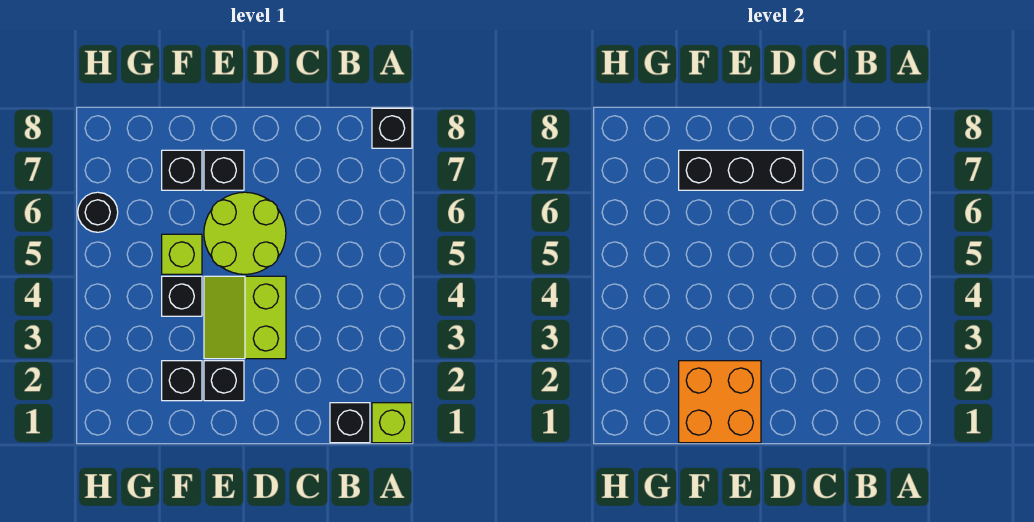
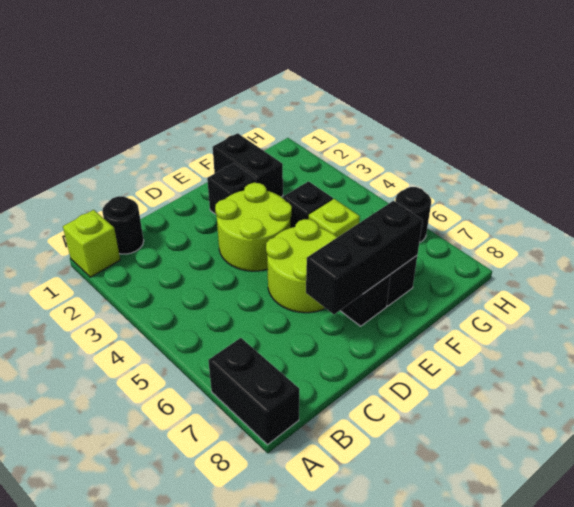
black brick A8 level 1 -> black brick A7:A8 level 1
black brick B1 level 1 -> black round brick B1 level 1
lime slope D3:E4 level 1 top D -> lime round brick D3:E4 level 1
orange brick E1:F2 level 2 -> none
black brick F2 level 1 -> black brick F1:F2 level 1

